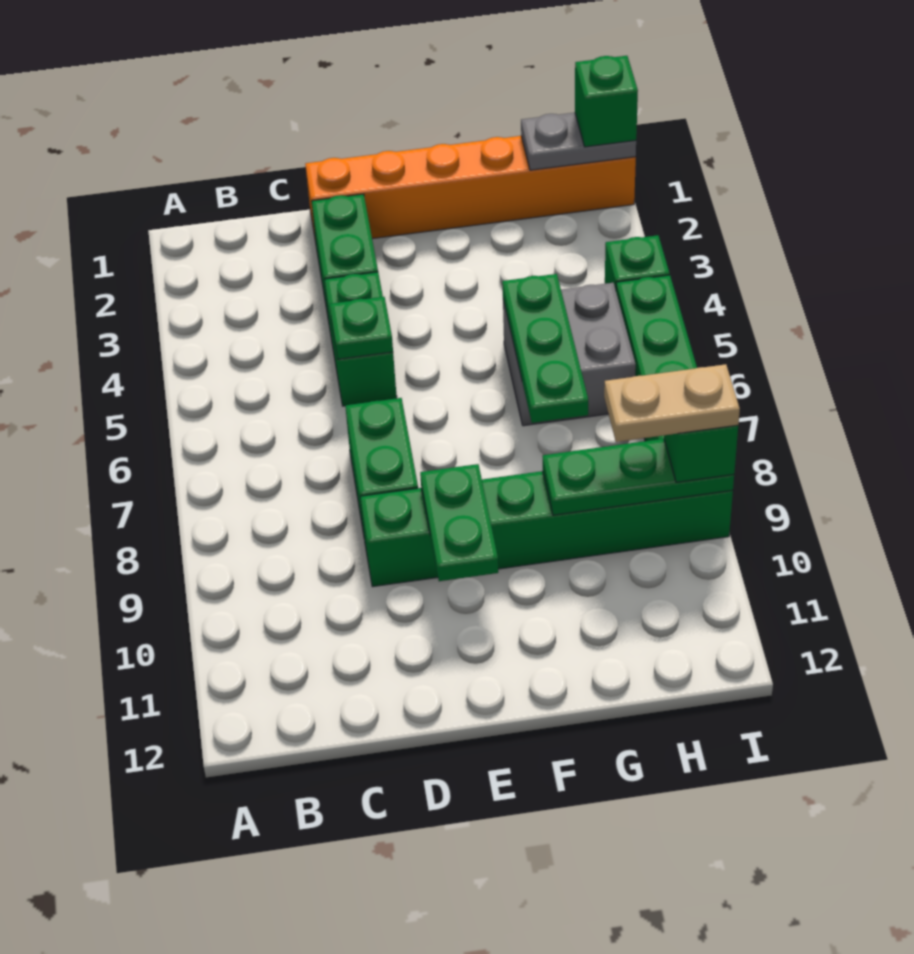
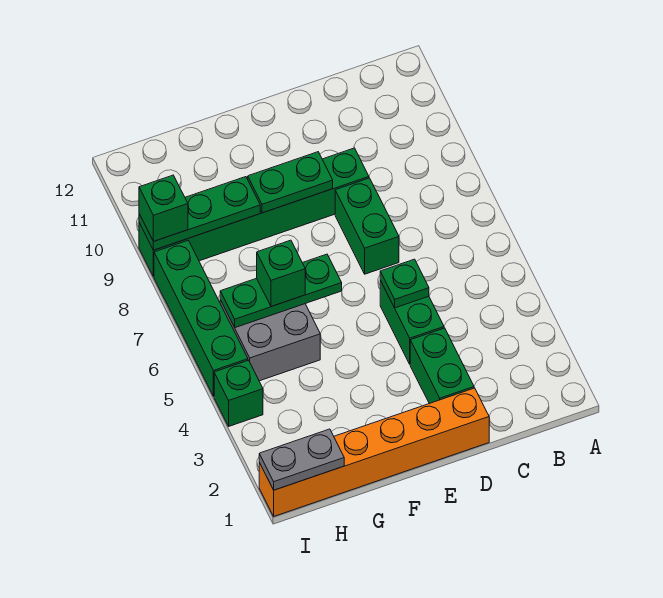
green plate E9:E10 level 2 -> green plate E9:F9 level 2
green plate G5:G7 level 2 -> green plate F6:H6 level 2
tan plate H9:I9 level 4 -> none
green brick I1 level 3 -> green brick G6 level 3

